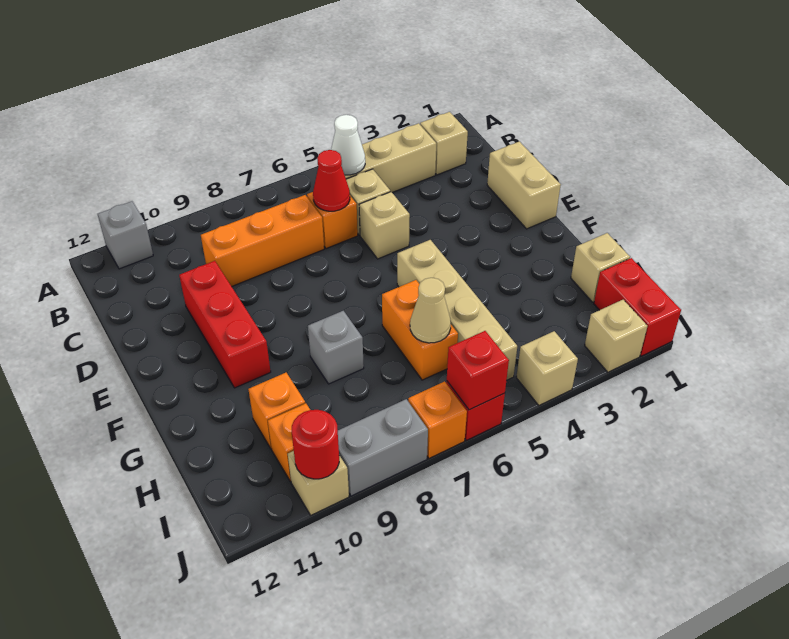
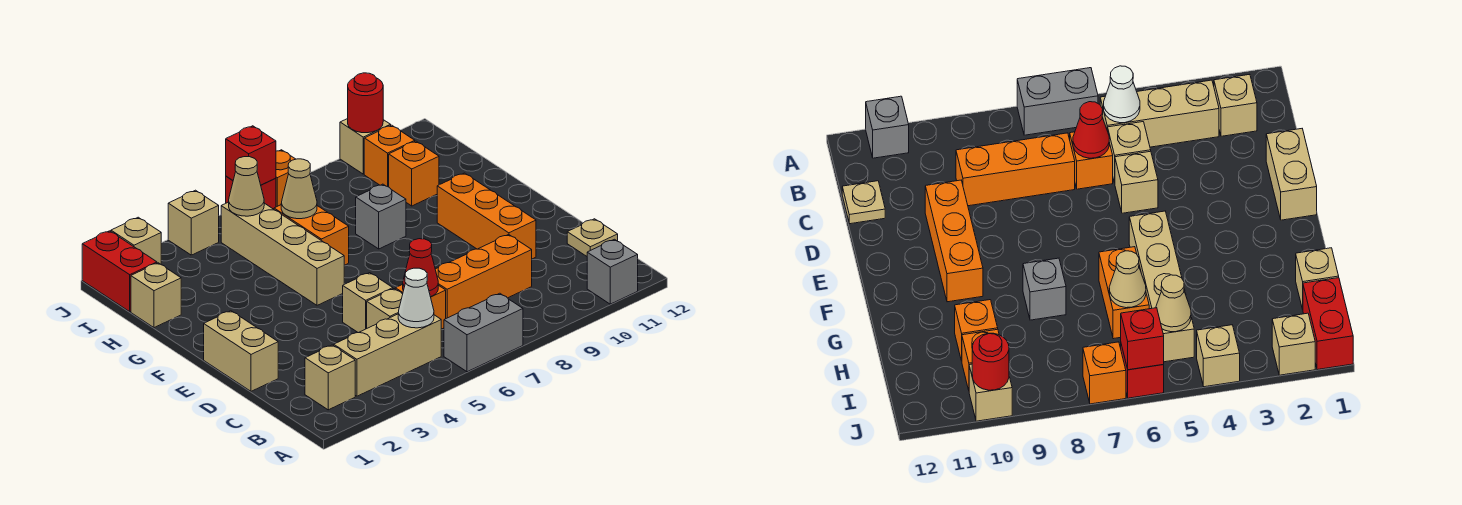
none -> tan plate C12 level 1
red brick D10:F10 level 1 -> orange brick D10:F10 level 1
none -> tan cone I5 level 2
grey brick J8:J9 level 1 -> grey brick A6:A7 level 1

